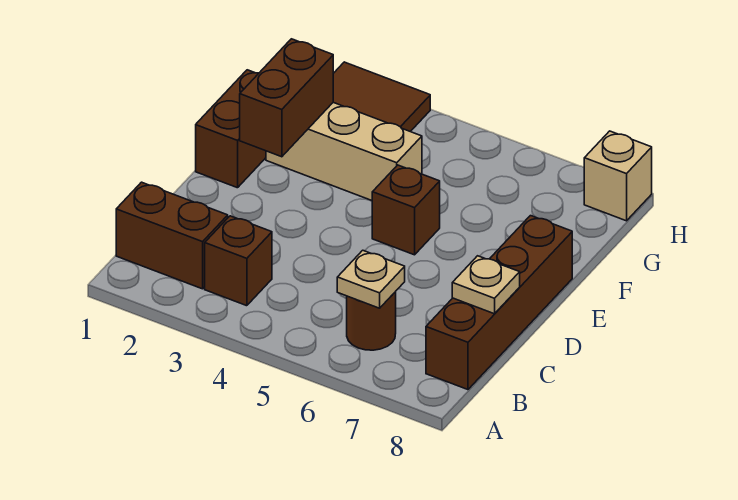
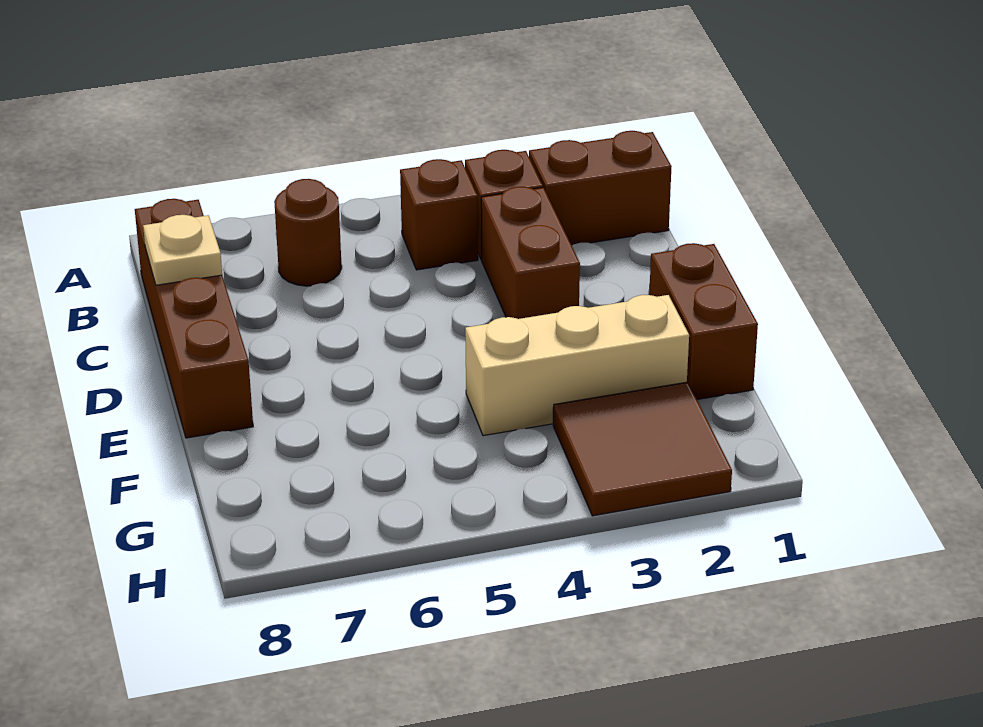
tan plate B6 level 2 -> none
brown brick E2:F2 level 2 -> brown brick C3:D3 level 1
brown brick E5 level 1 -> brown brick B4 level 1
tan brick H8 level 1 -> none

